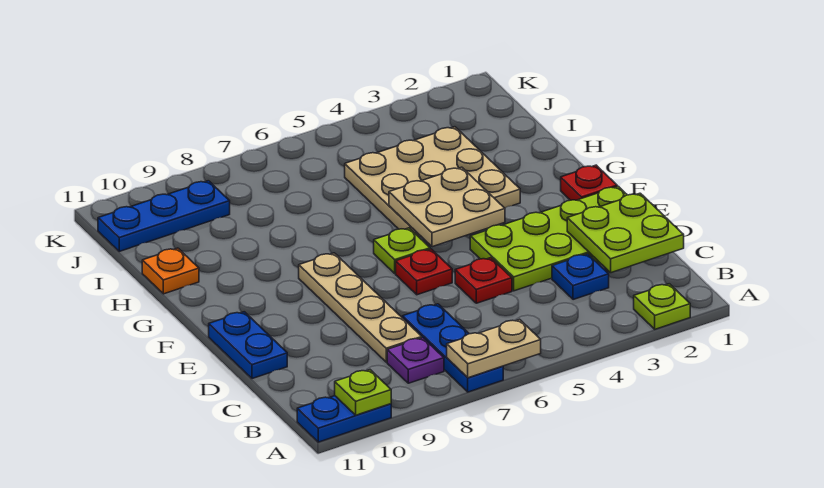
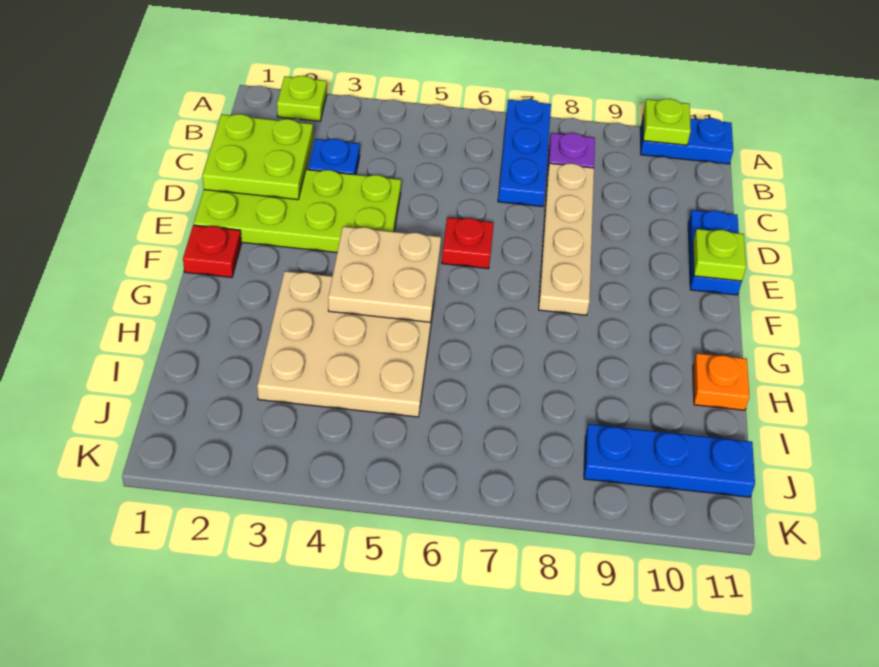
tan plate A6:A7 level 2 -> none
red plate D5 level 1 -> none
lime plate F6 level 1 -> lime plate E11 level 2

